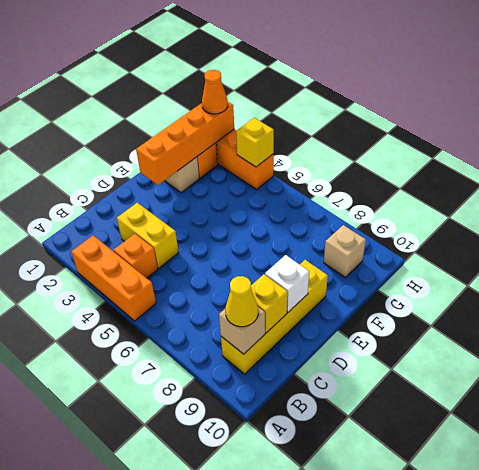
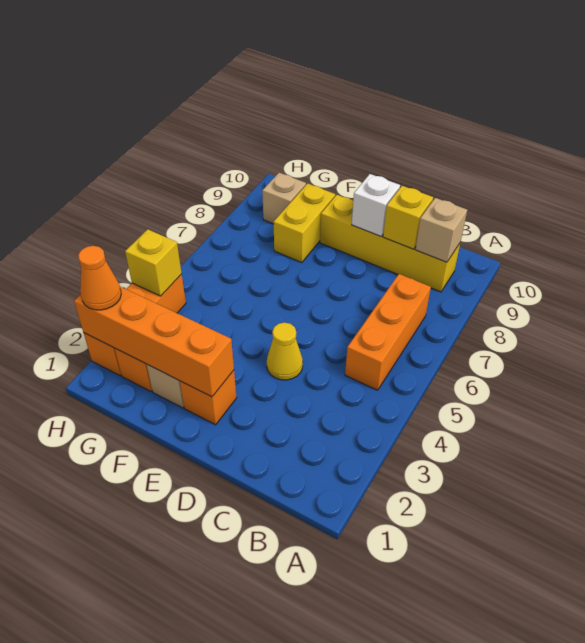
orange brick A3:A5 level 1 -> orange brick B5:B7 level 1
orange brick B4 level 1 -> orange brick E2 level 1
yellow cone B9 level 3 -> yellow cone D4 level 1
yellow brick C3:C4 level 1 -> yellow brick F8:F9 level 1

